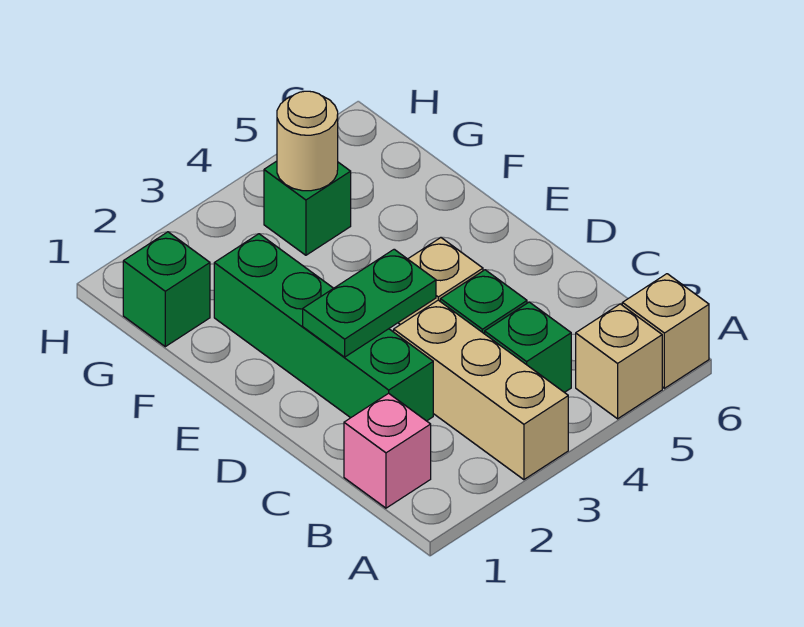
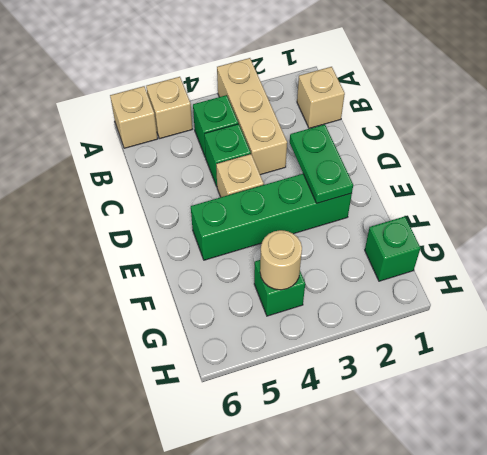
pink brick B1 level 1 -> tan brick B1 level 1
green brick C2:F2 level 1 -> green brick E2:E5 level 1
green plate D2:D3 level 2 -> green plate D2:E2 level 2

